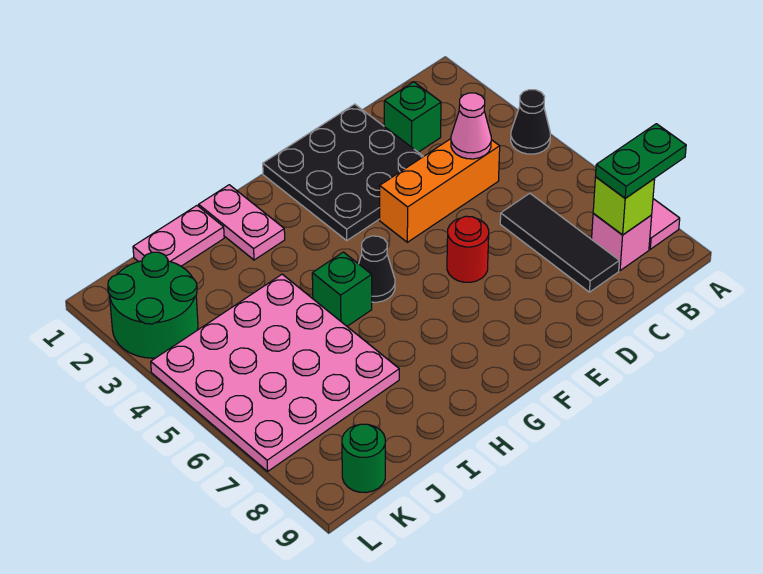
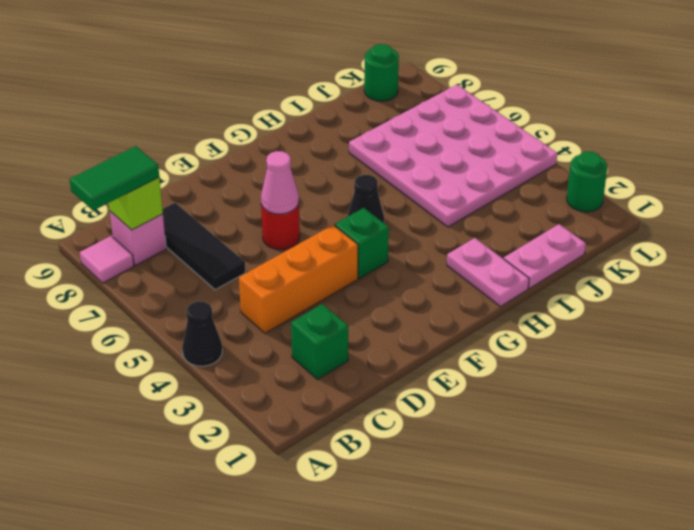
green plate A8:B8 level 3 -> green tile A8:B8 level 3
pink cone C4 level 2 -> pink cone E6 level 2
black plate D1:F3 level 1 -> none
green brick H5 level 1 -> green brick F4 level 1
green round brick K2:L3 level 1 -> green round brick L2 level 1

